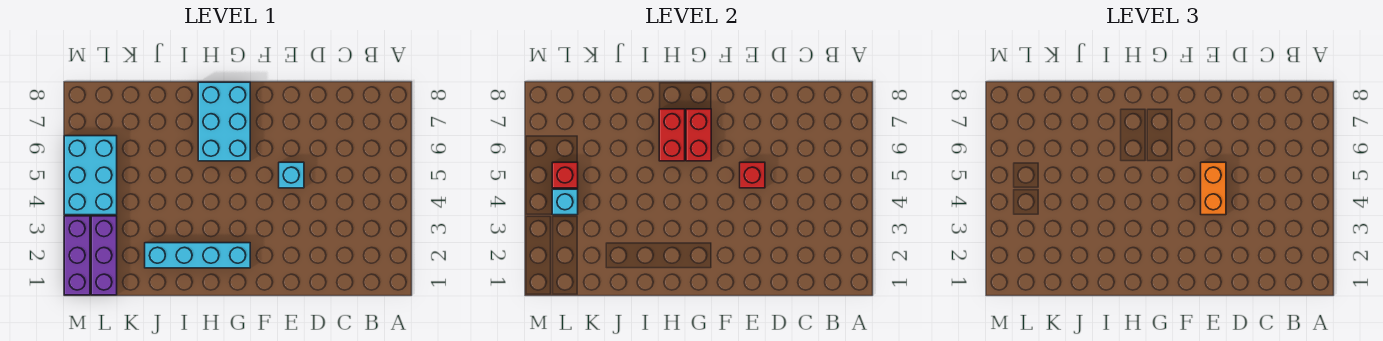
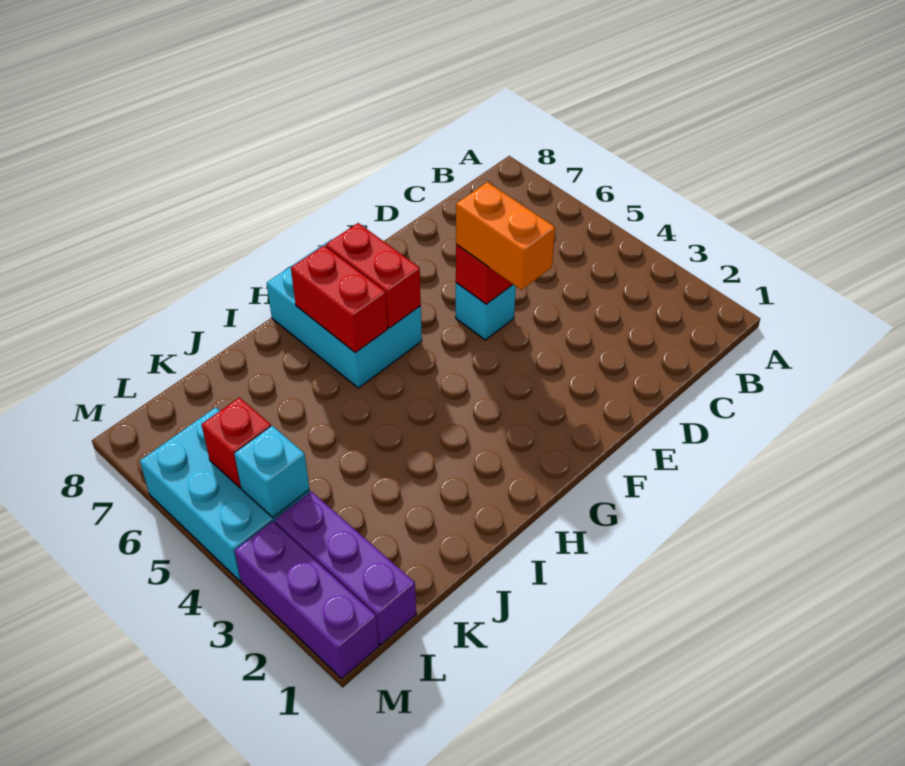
cyan brick G2:J2 level 1 -> none

